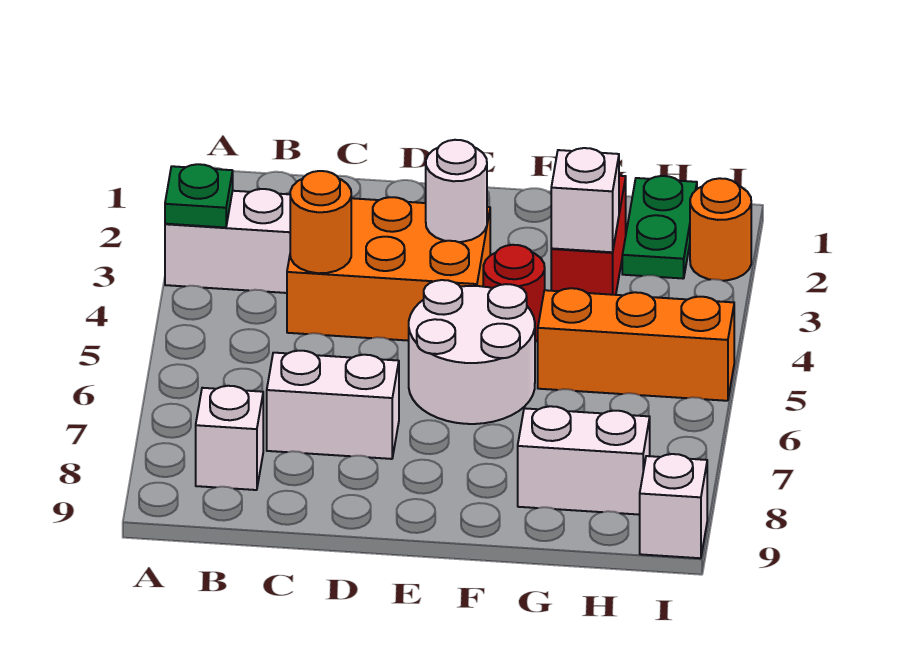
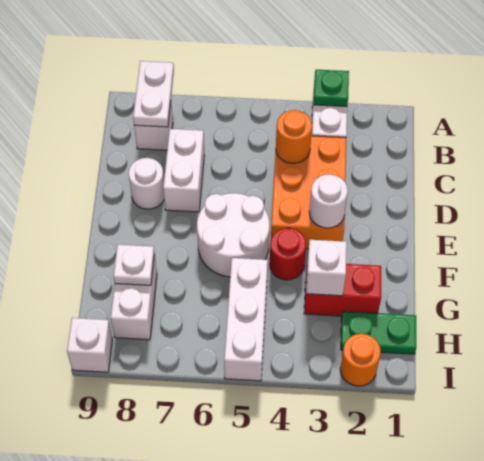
none -> white plate A8:B8 level 2
none -> white round brick D8 level 1
orange brick G5:I5 level 1 -> white brick G5:I5 level 1
none -> white plate G8 level 2

